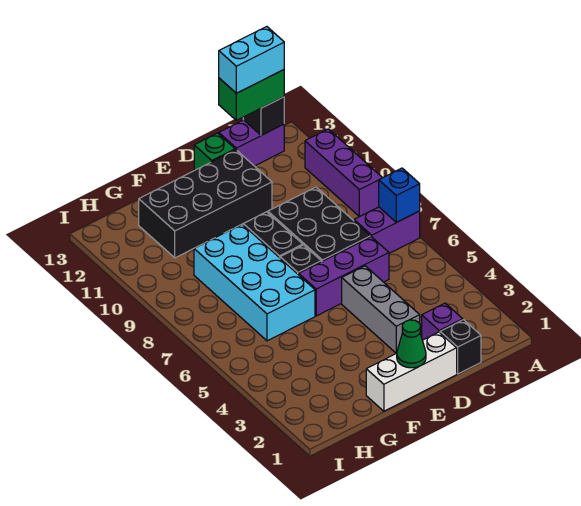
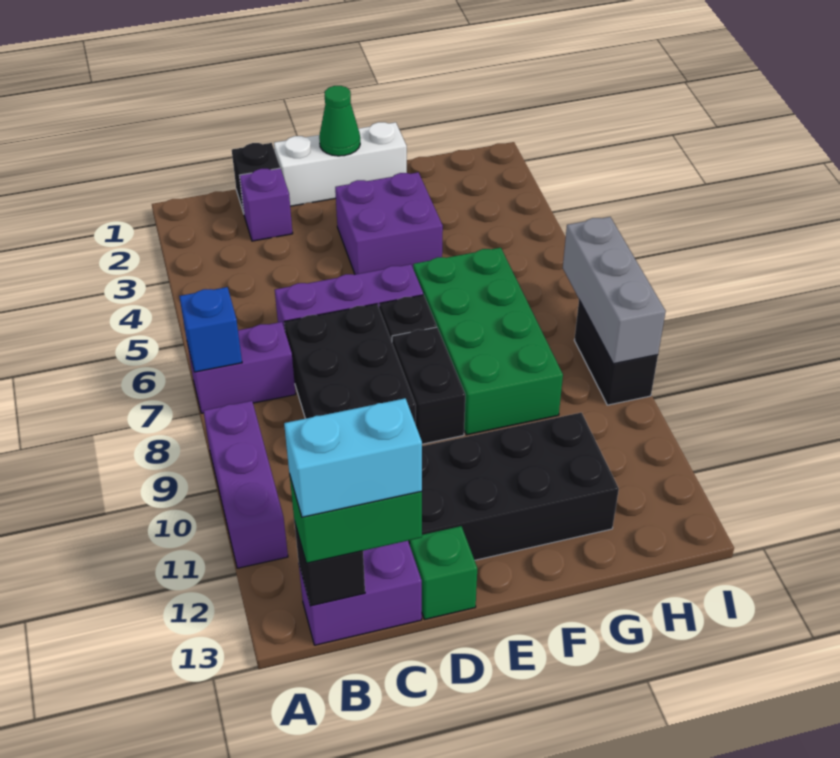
grey brick D3:D5 level 1 -> grey brick I7:I9 level 2
none -> purple brick E3:F4 level 1
cyan brick F6:G9 level 1 -> green brick F6:G9 level 1
none -> black brick I8:I9 level 1

